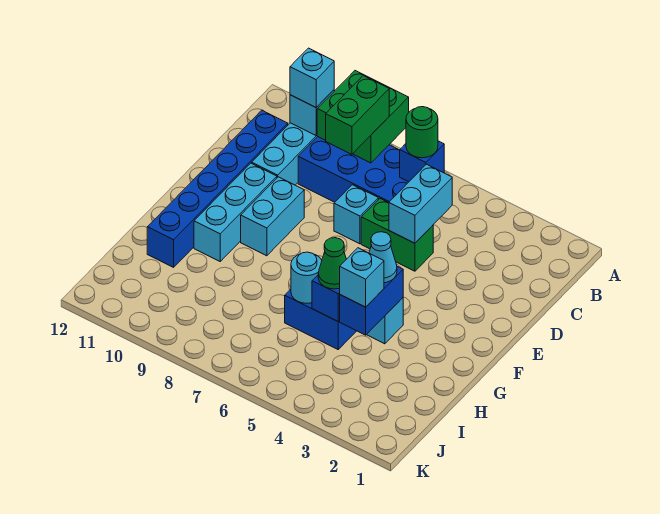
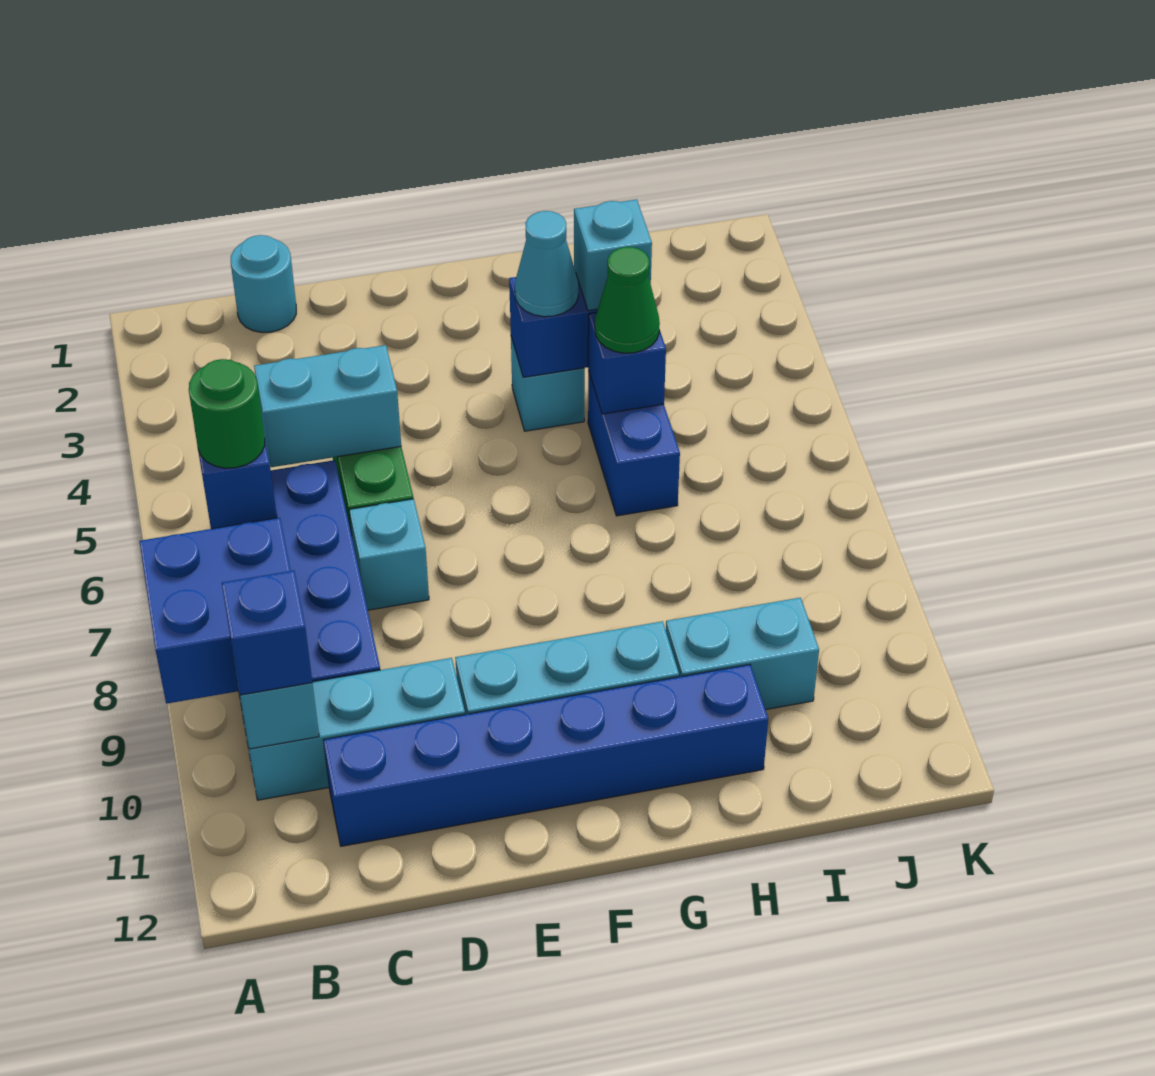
green brick A8:B9 level 2 -> blue brick A8:B9 level 2
green brick B8:C8 level 3 -> none
cyan brick B10 level 3 -> blue brick B10 level 3
cyan brick E9:F9 level 1 -> cyan brick H10:I10 level 1
cyan round brick H6 level 2 -> cyan round brick C1 level 1

